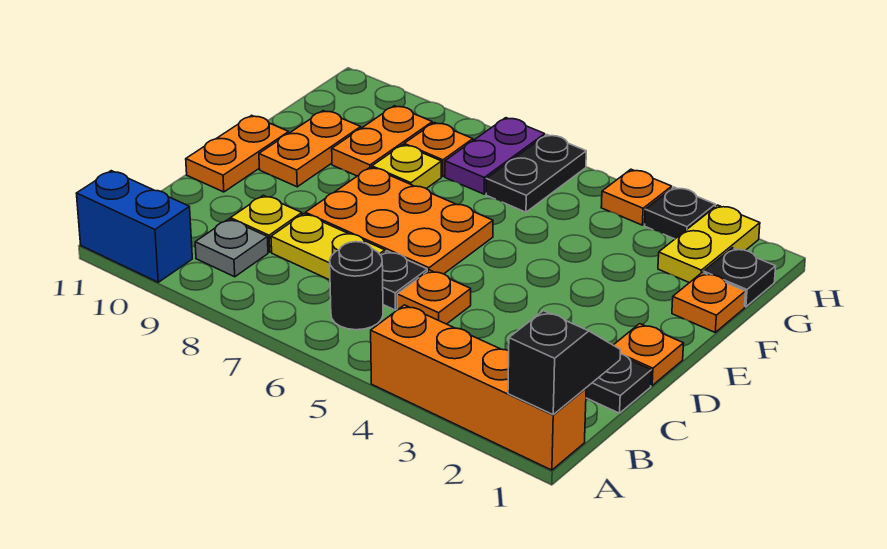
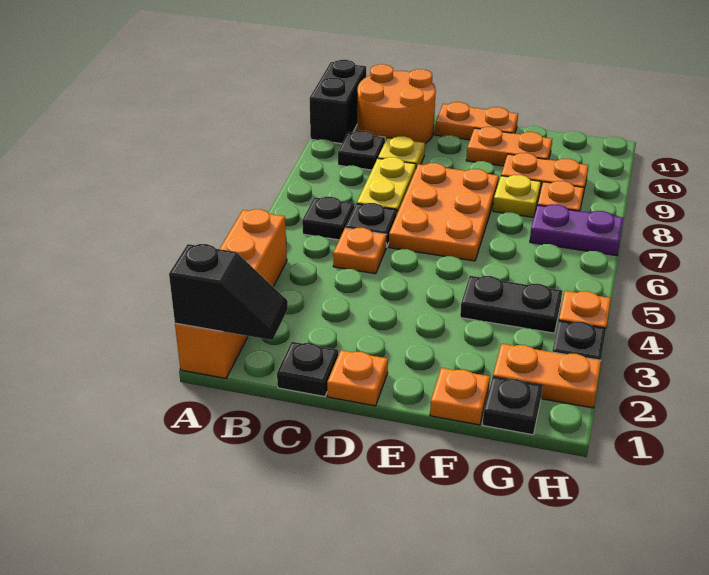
blue brick A10:A11 level 1 -> black brick A10:A11 level 1
black round brick B6 level 1 -> black plate B6 level 1
grey plate B9 level 1 -> black plate B9 level 1
none -> orange round brick B10:C11 level 1
yellow plate G2:H2 level 1 -> orange plate G2:H2 level 1
black plate G6:H6 level 1 -> black plate F4:G4 level 1

